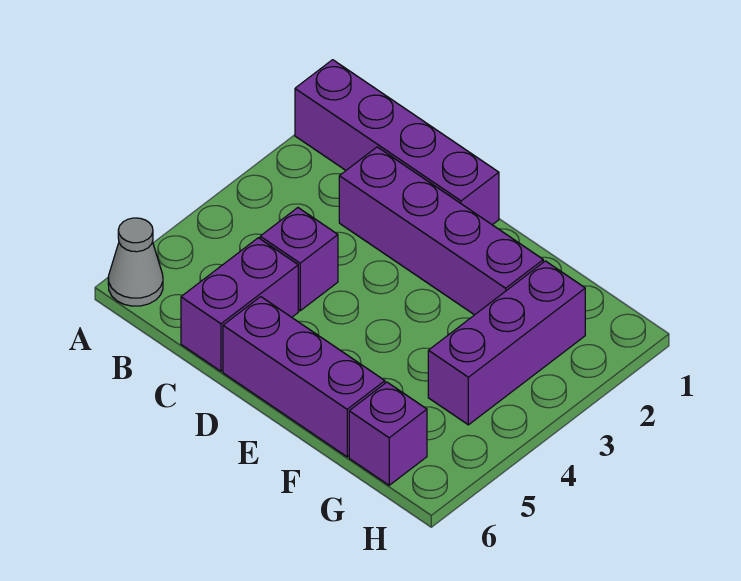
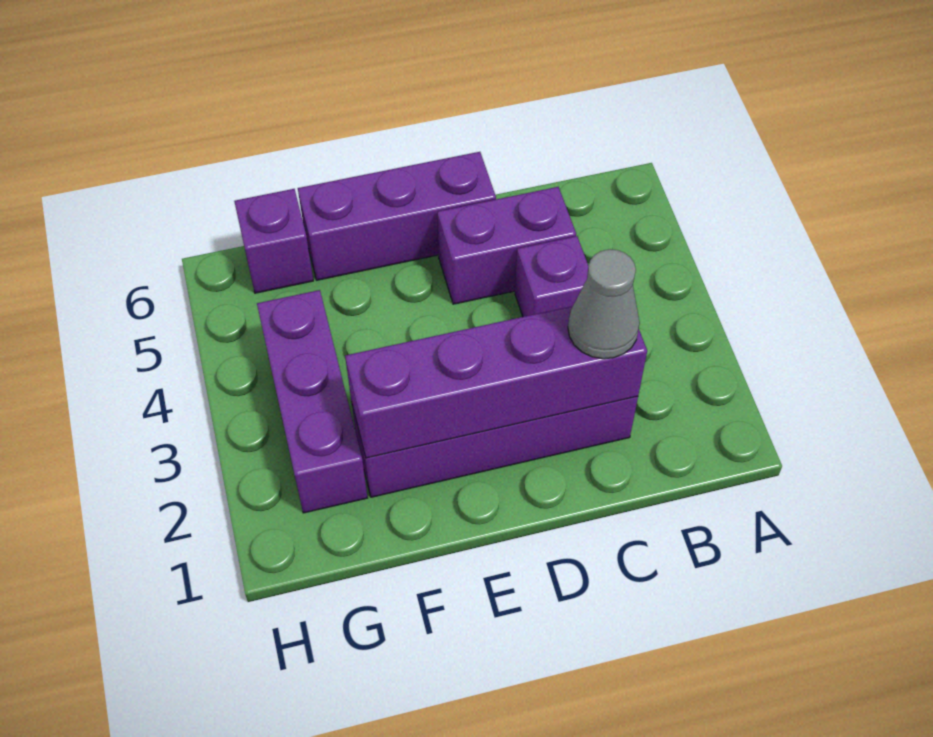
purple brick A1:D1 level 1 -> purple brick C2:F2 level 2
grey cone A6 level 1 -> grey cone C2 level 3
purple brick C5:C6 level 1 -> purple brick C5:D5 level 1

